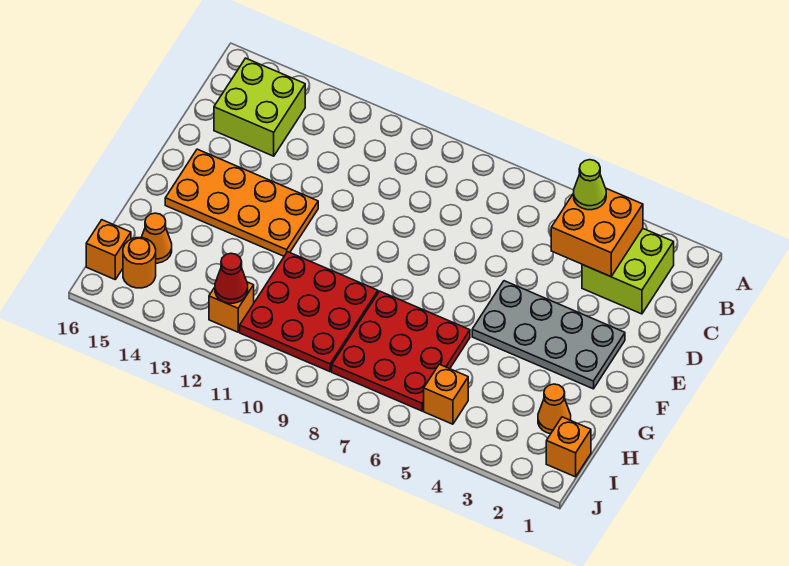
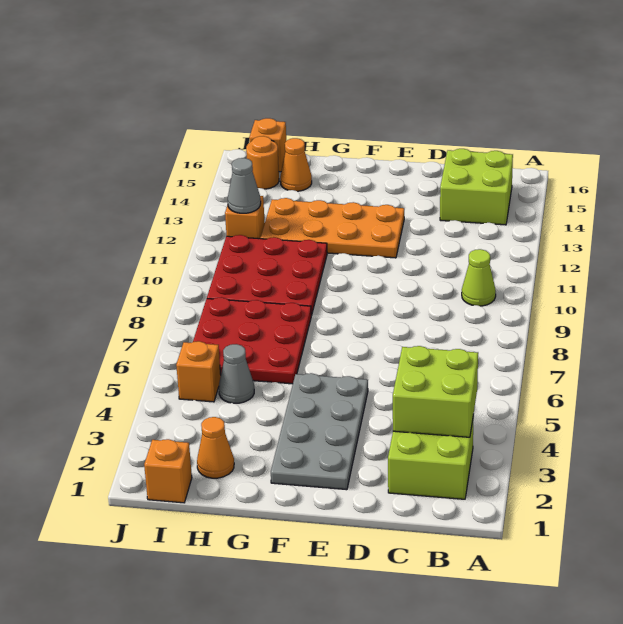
orange brick B3:C4 level 2 -> lime brick B3:C4 level 2
lime cone B4 level 3 -> lime cone B10 level 1
orange plate E12:F15 level 1 -> orange plate E12:H13 level 1
none -> grey cone H5 level 1
red cone I12 level 2 -> grey cone I12 level 2

